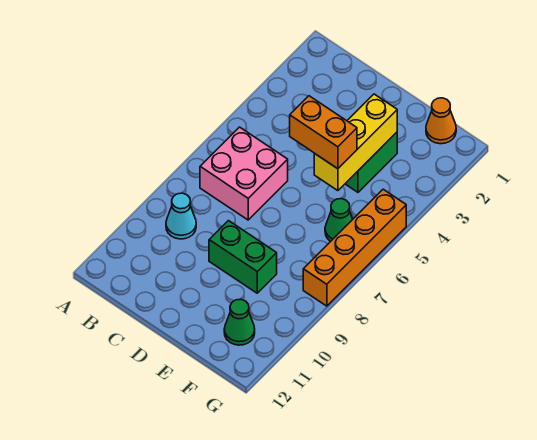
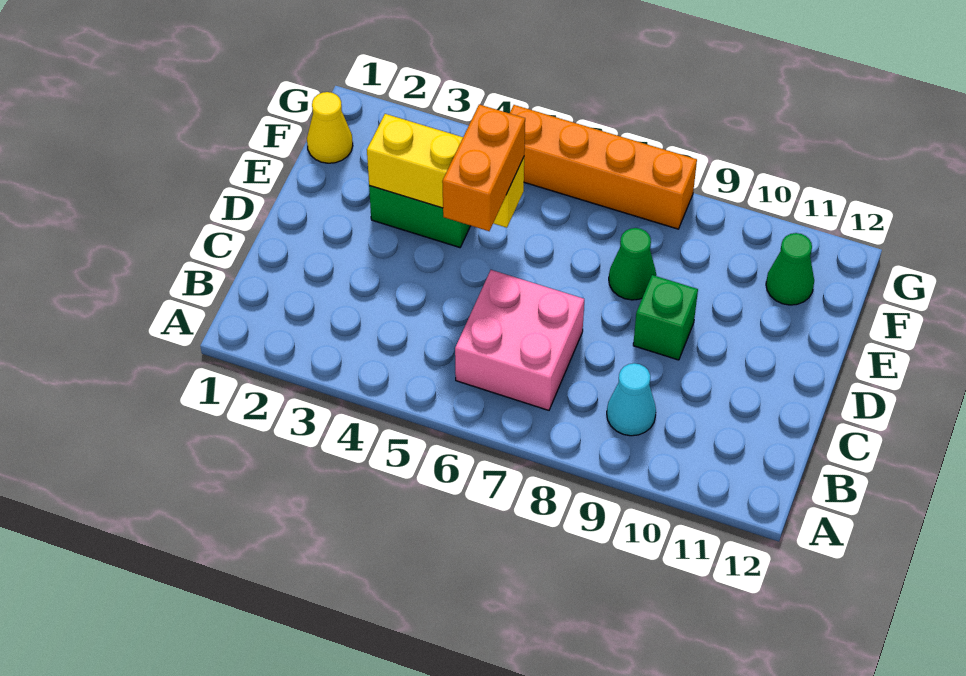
green brick D9:E9 level 1 -> green brick D9 level 1
orange cone F1 level 1 -> yellow cone F1 level 1
green cone F6 level 1 -> green cone E8 level 1

